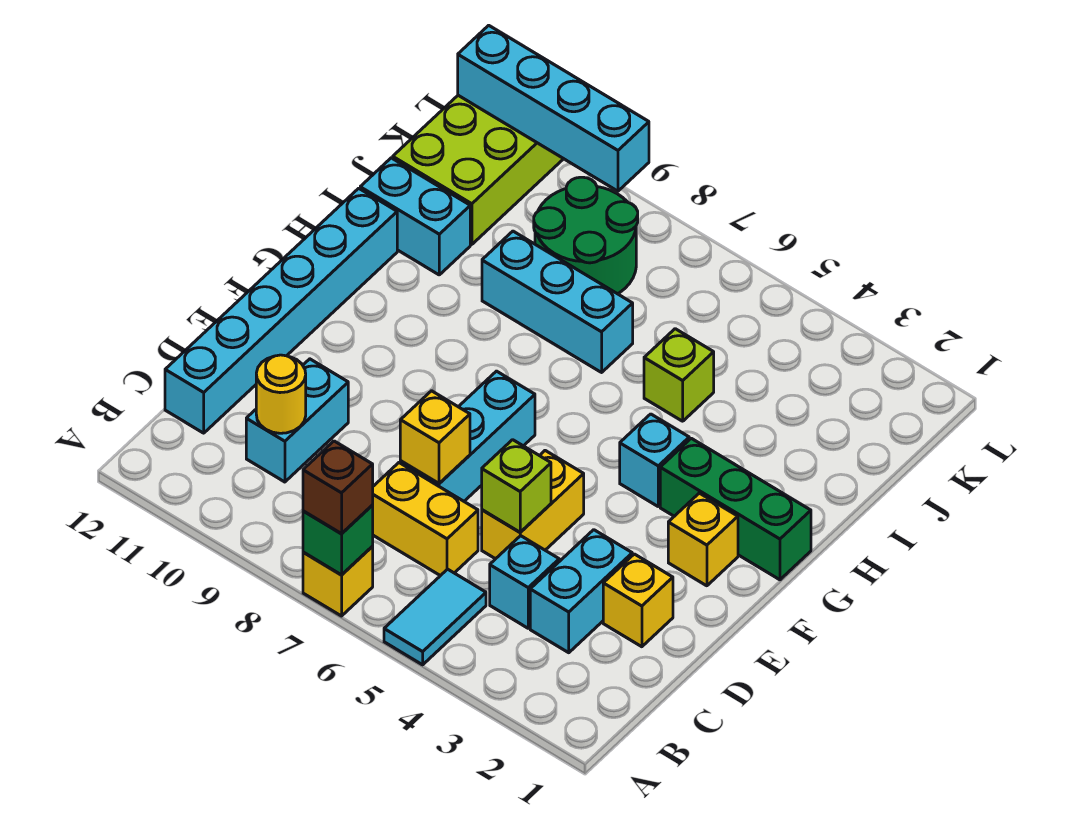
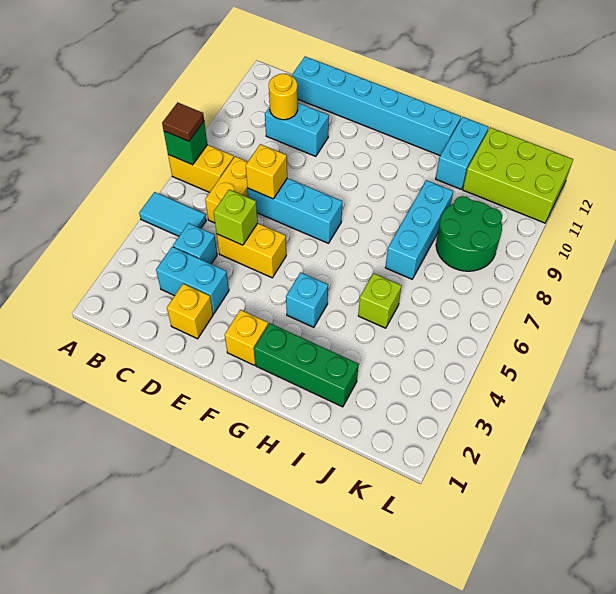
yellow brick A7 level 1 -> yellow brick A7:B7 level 1
brown brick A7 level 3 -> brown tile A7 level 3
green brick G1:G3 level 1 -> green brick G2:I2 level 1
cyan brick L9:L12 level 2 -> none

